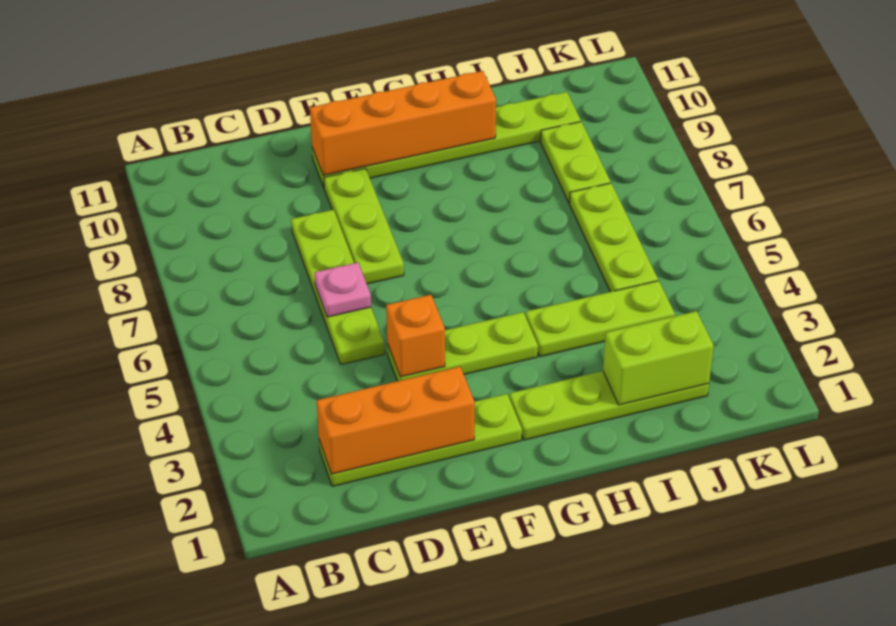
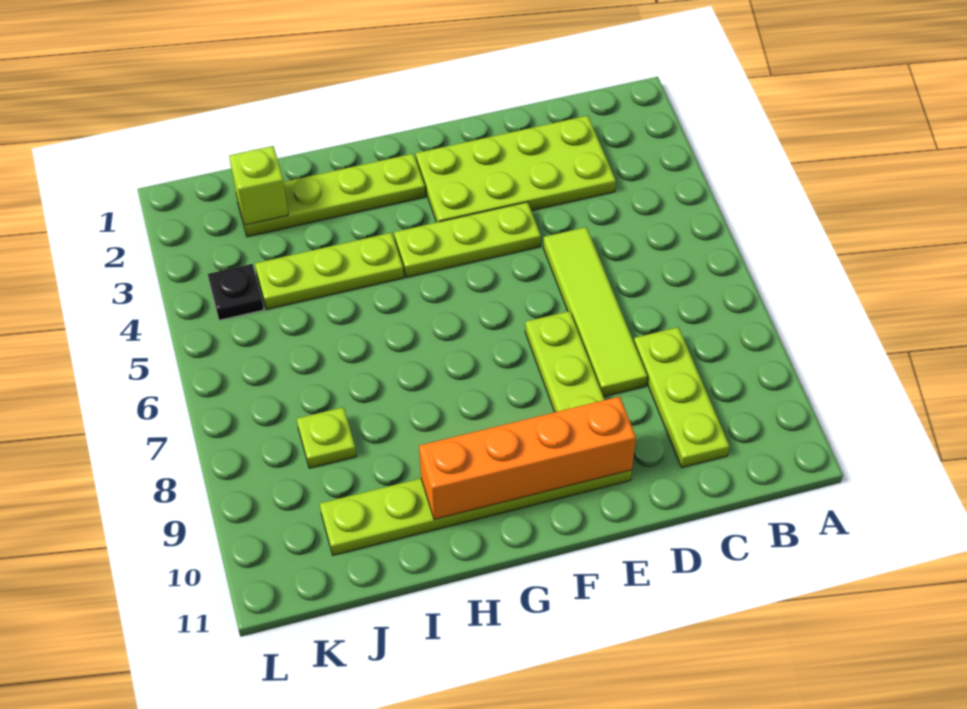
lime plate C2:F2 level 1 -> lime plate C2:F3 level 1
orange brick C2:E2 level 2 -> none
lime plate D5:D8 level 1 -> lime tile D5:D8 level 1
pink plate D6 level 2 -> none
orange brick E4 level 2 -> none
lime brick I2:J2 level 2 -> lime brick J2 level 2
lime plate J5:J7 level 1 -> lime plate C8:C10 level 1
lime plate J8:J9 level 1 -> lime plate J8 level 1
none -> black plate K4 level 1

